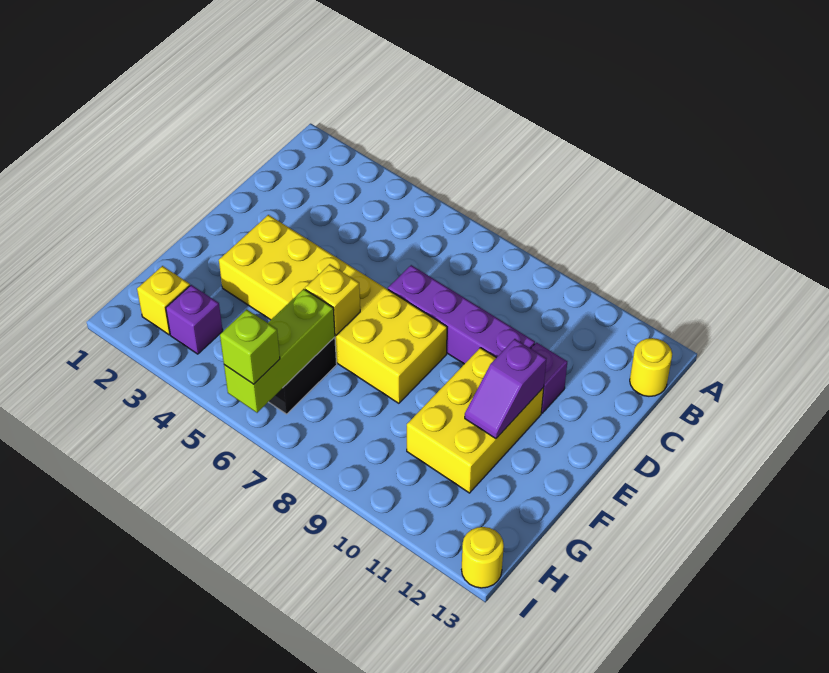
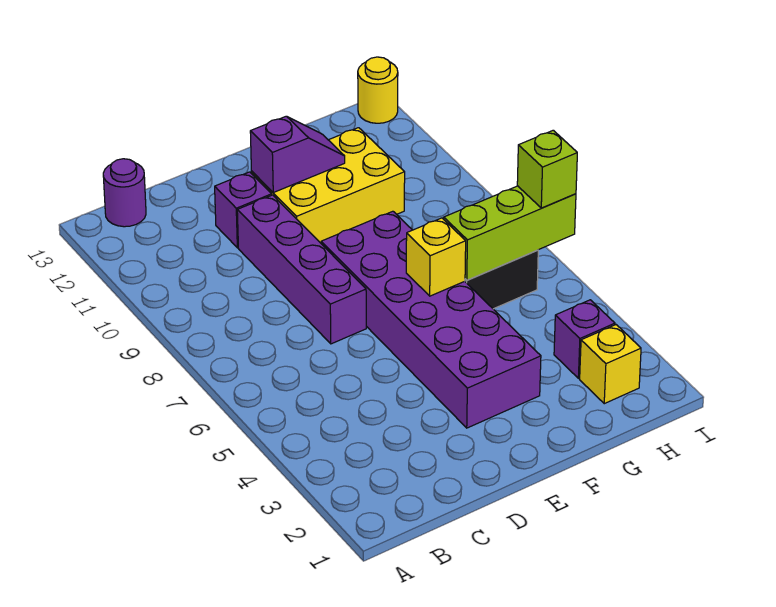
yellow round brick B13 level 1 -> purple round brick B13 level 1
yellow brick E3:F8 level 1 -> purple brick E3:F8 level 1

